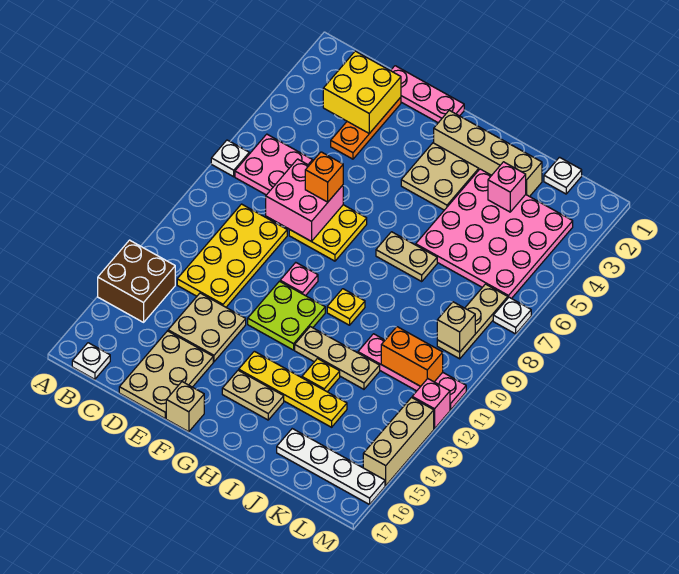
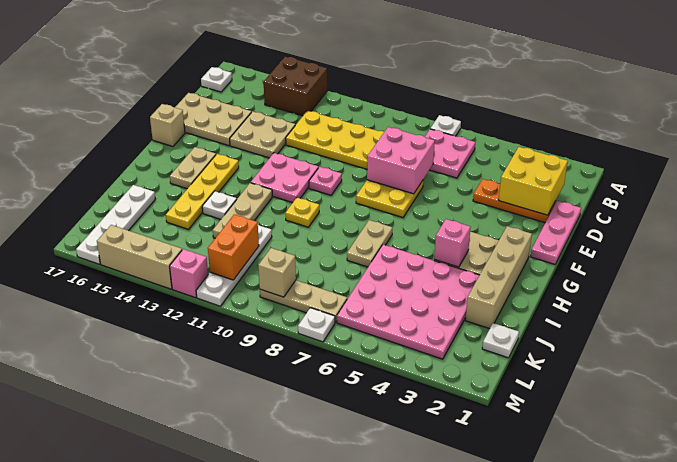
orange brick E7 level 3 -> none
lime plate F11:G12 level 1 -> pink plate F11:G12 level 1
yellow plate I13 level 1 -> white plate I13 level 1
pink brick J3 level 2 -> pink brick H4 level 2
pink plate J11:M11 level 1 -> white plate J11:M11 level 1

